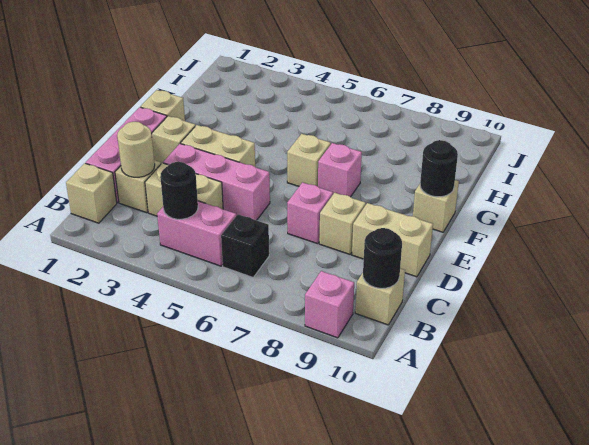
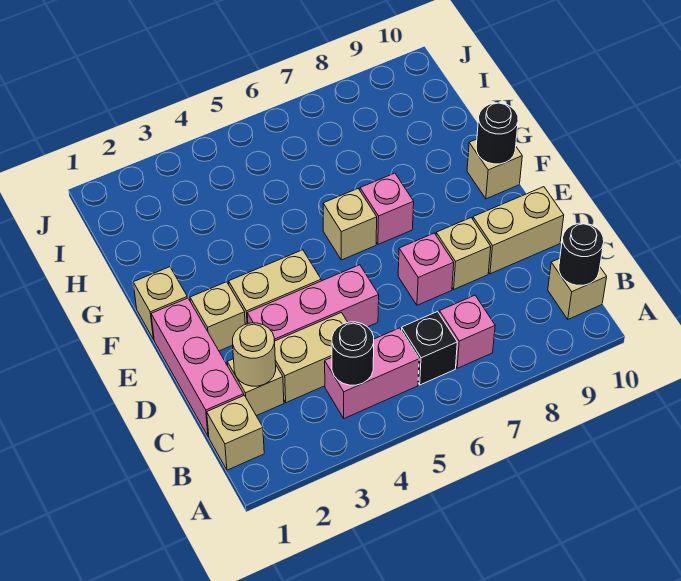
pink brick A9 level 1 -> pink brick B7 level 1

